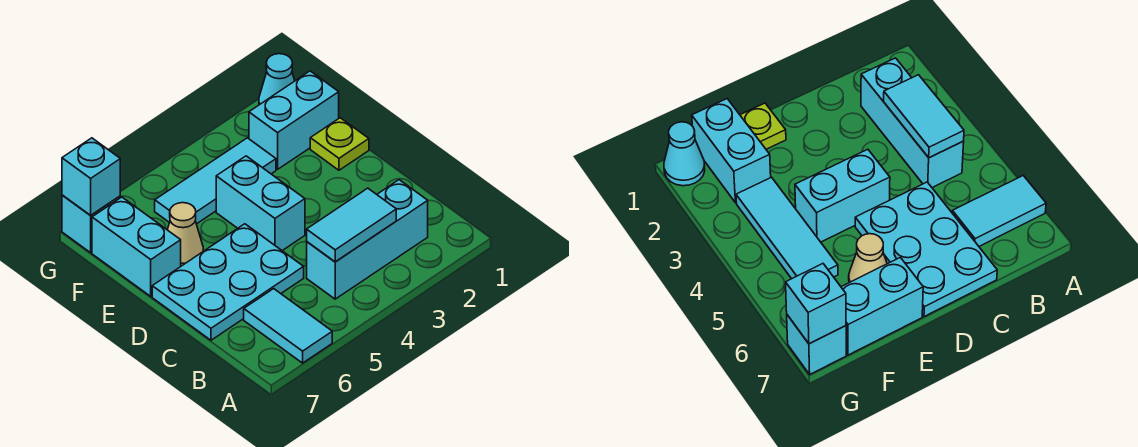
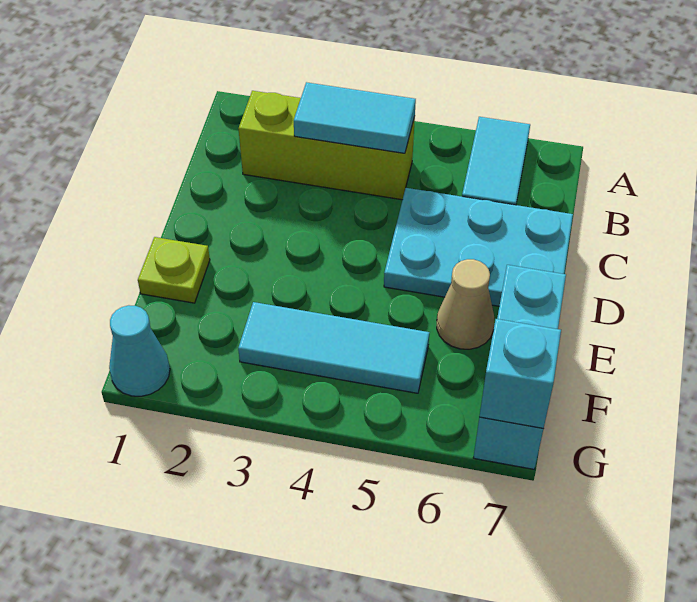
cyan brick B2:B4 level 1 -> lime brick B2:B4 level 1
cyan brick D4:E4 level 1 -> none
cyan brick F1:F2 level 1 -> none

